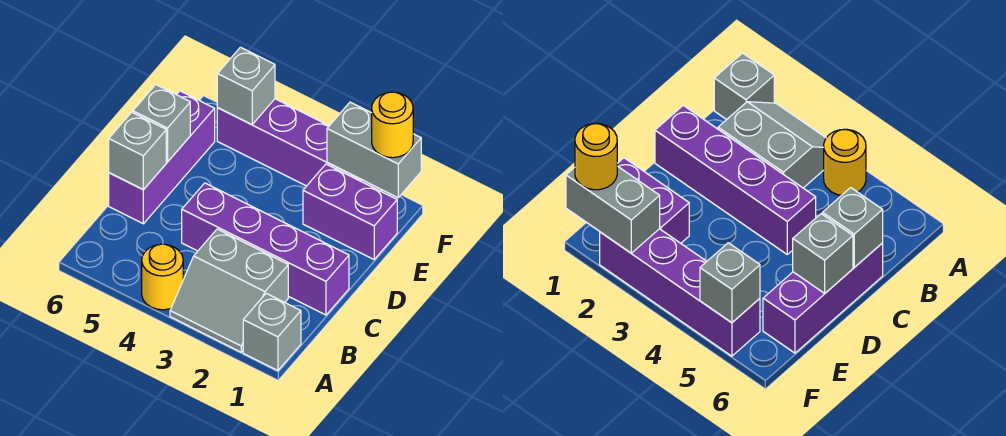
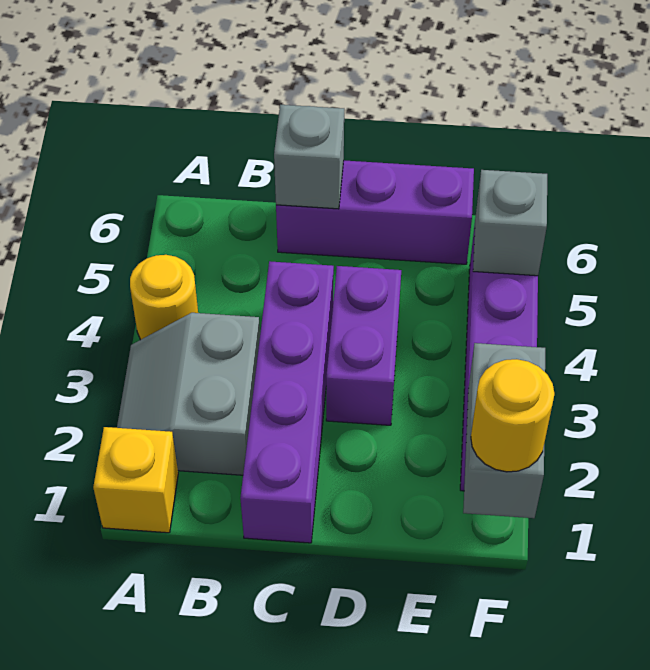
grey brick A1 level 1 -> yellow brick A1 level 1
grey brick D6 level 2 -> none
purple brick E1:E2 level 1 -> purple brick D3:D4 level 1

